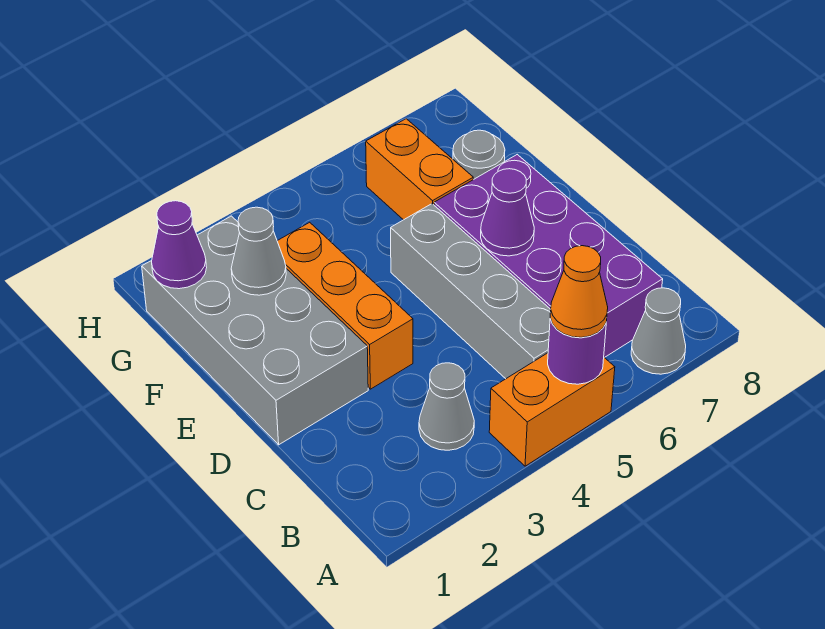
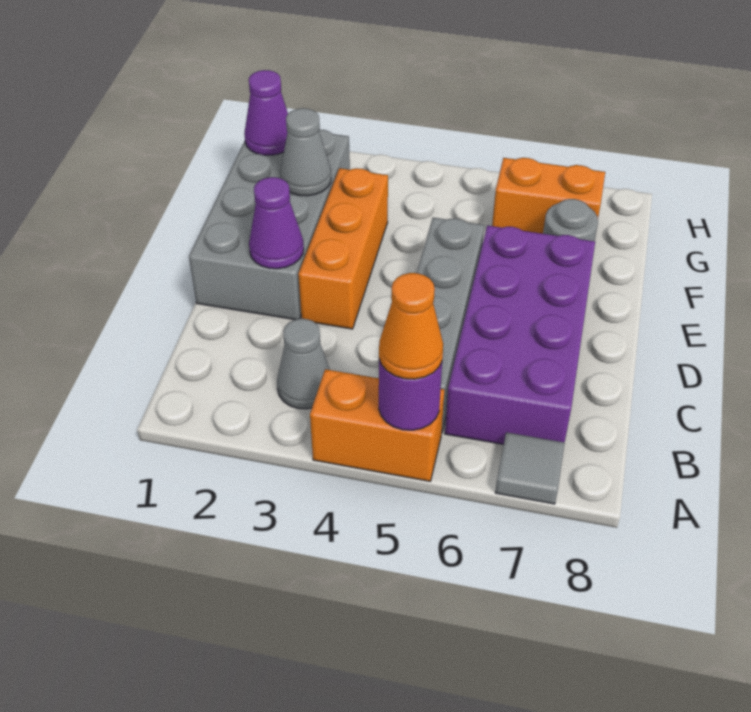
grey cone A7 level 1 -> grey tile A7 level 1
purple cone D6 level 2 -> purple cone D2 level 2
orange brick F6:G6 level 1 -> orange brick G6:G7 level 1

